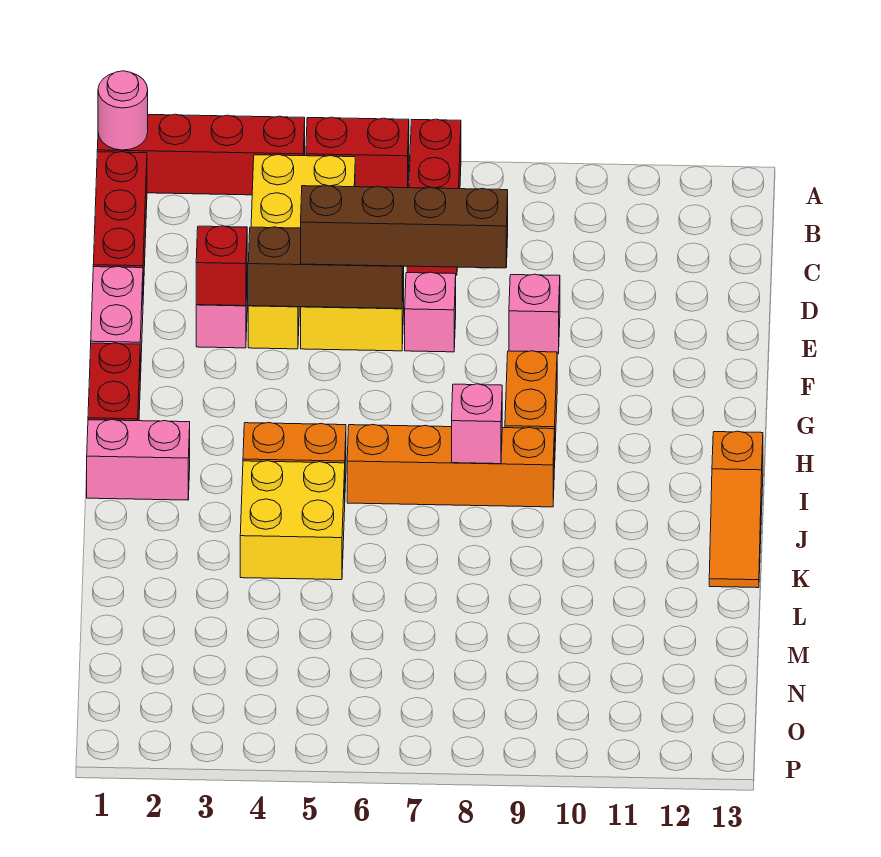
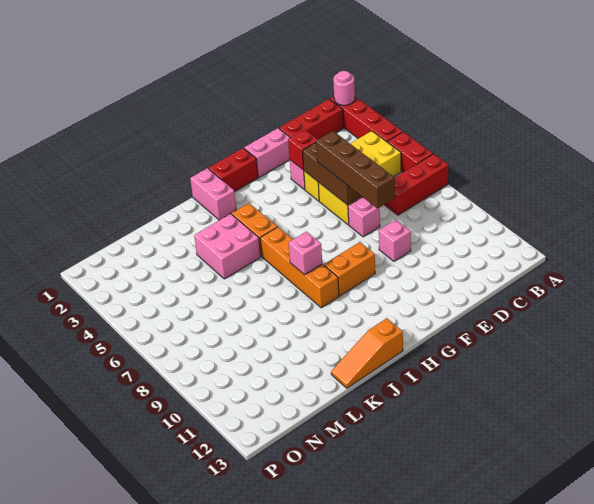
yellow brick J4:K5 level 1 -> pink brick J4:K5 level 1

